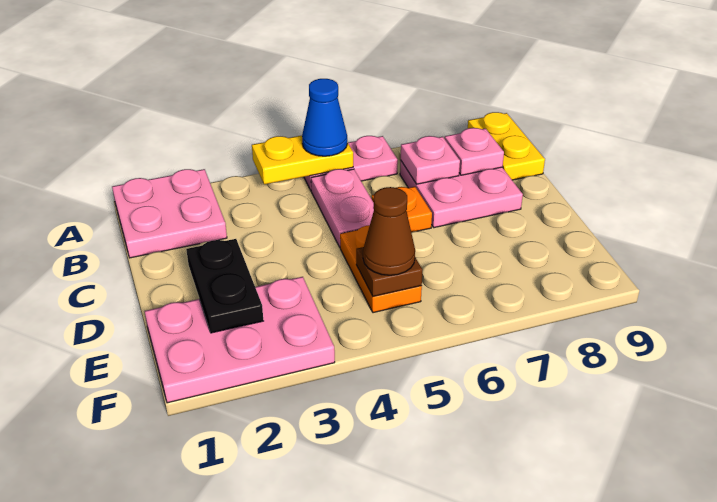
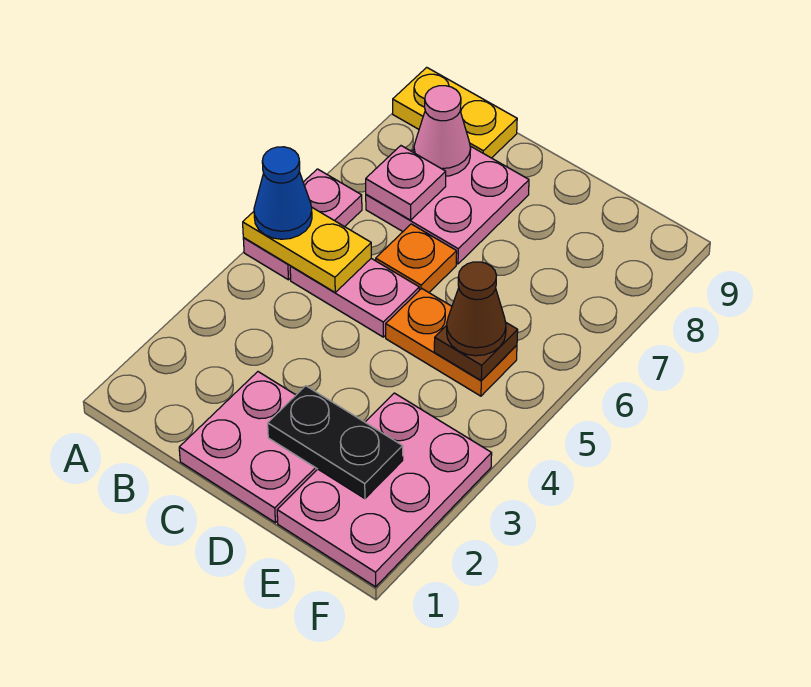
pink plate A1:B2 level 1 -> pink plate C1:D2 level 1
yellow plate A4:A5 level 2 -> yellow plate A5:B5 level 2
pink plate B8 level 2 -> pink cone B8 level 2

